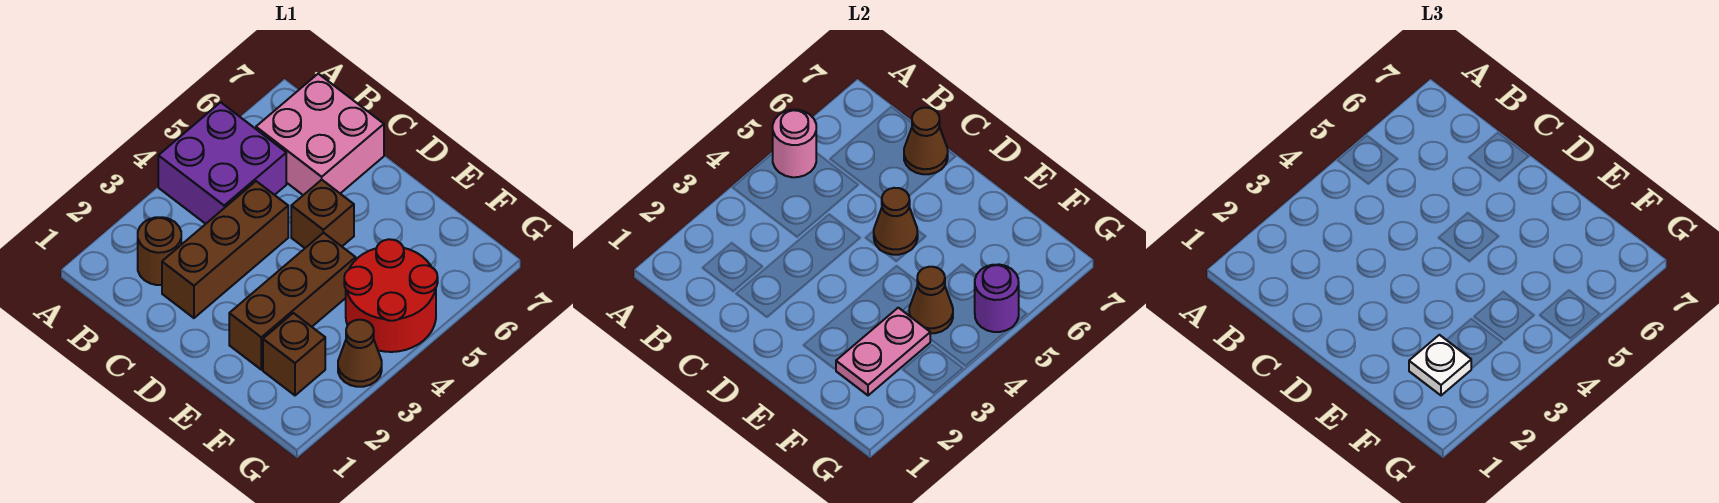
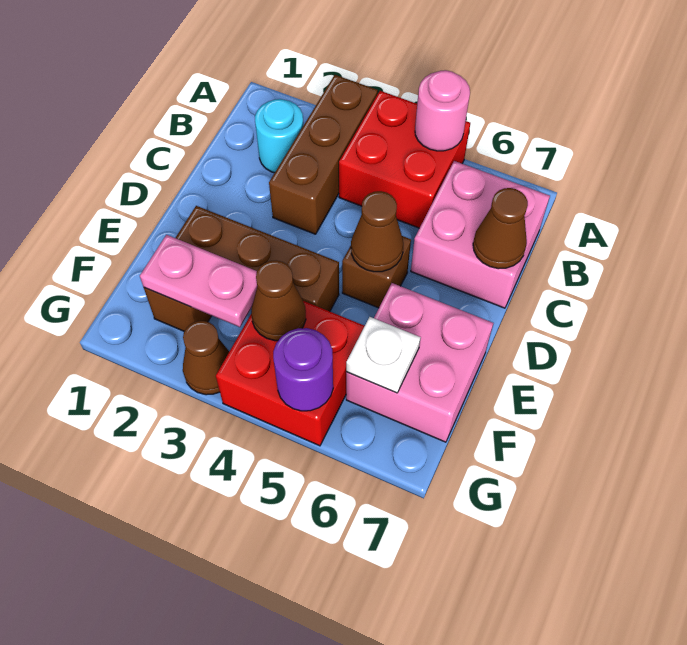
purple brick A4:B5 level 1 -> red brick A4:B5 level 1
brown round brick B2 level 1 -> cyan round brick B2 level 1
brown brick C2:C4 level 1 -> brown brick A3:C3 level 1
none -> pink brick E6:F7 level 1
white plate F2 level 3 -> white plate F6 level 2
red round brick F4:G5 level 1 -> red brick F4:G5 level 1

